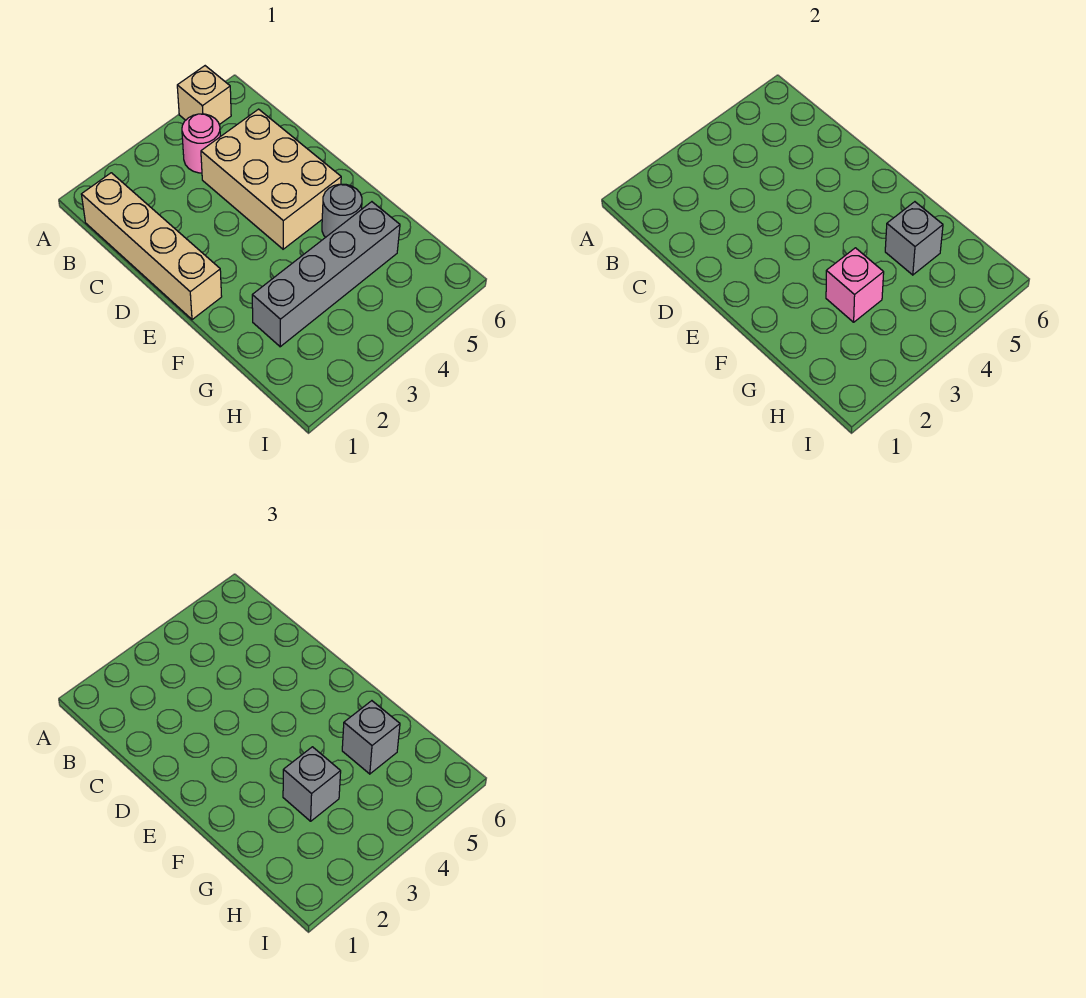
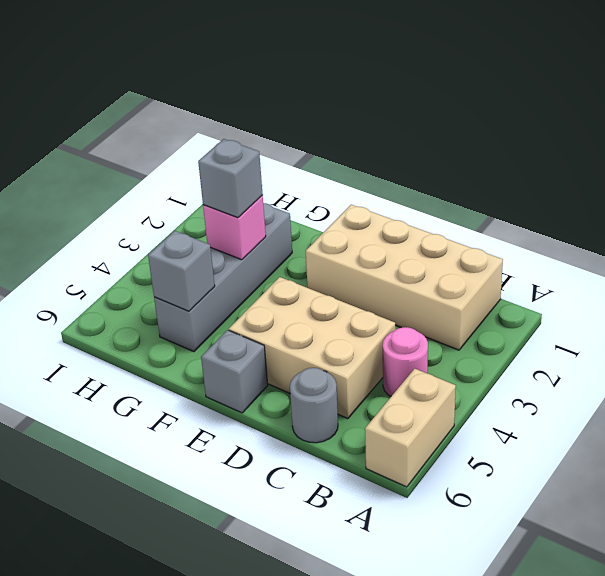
tan brick A5 level 1 -> tan brick A5:A6 level 1
tan brick B1:E1 level 1 -> tan brick B1:E2 level 1
grey round brick F5 level 1 -> grey round brick C6 level 1
grey brick G5 level 3 -> grey brick E6 level 1

